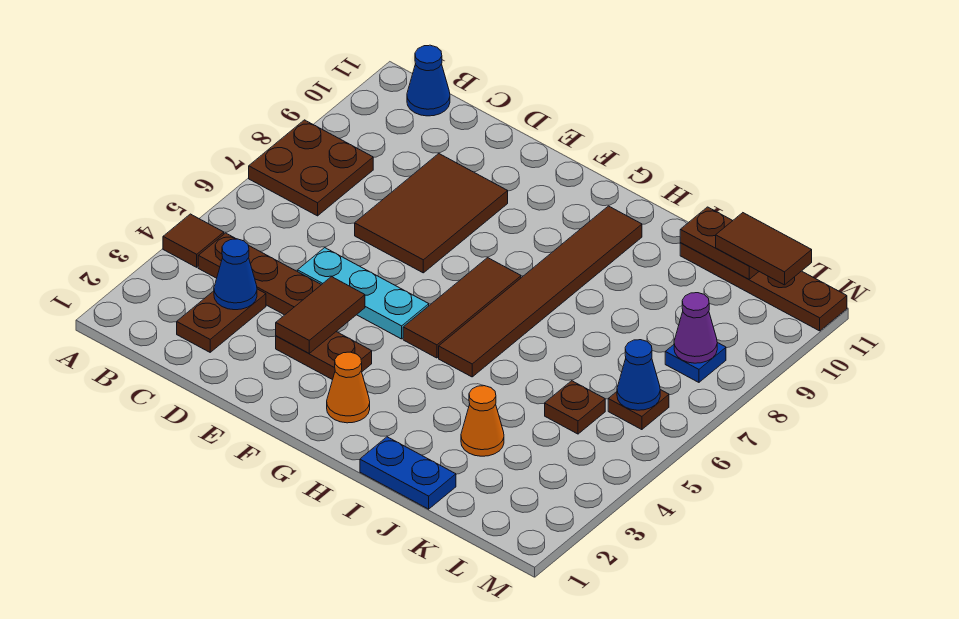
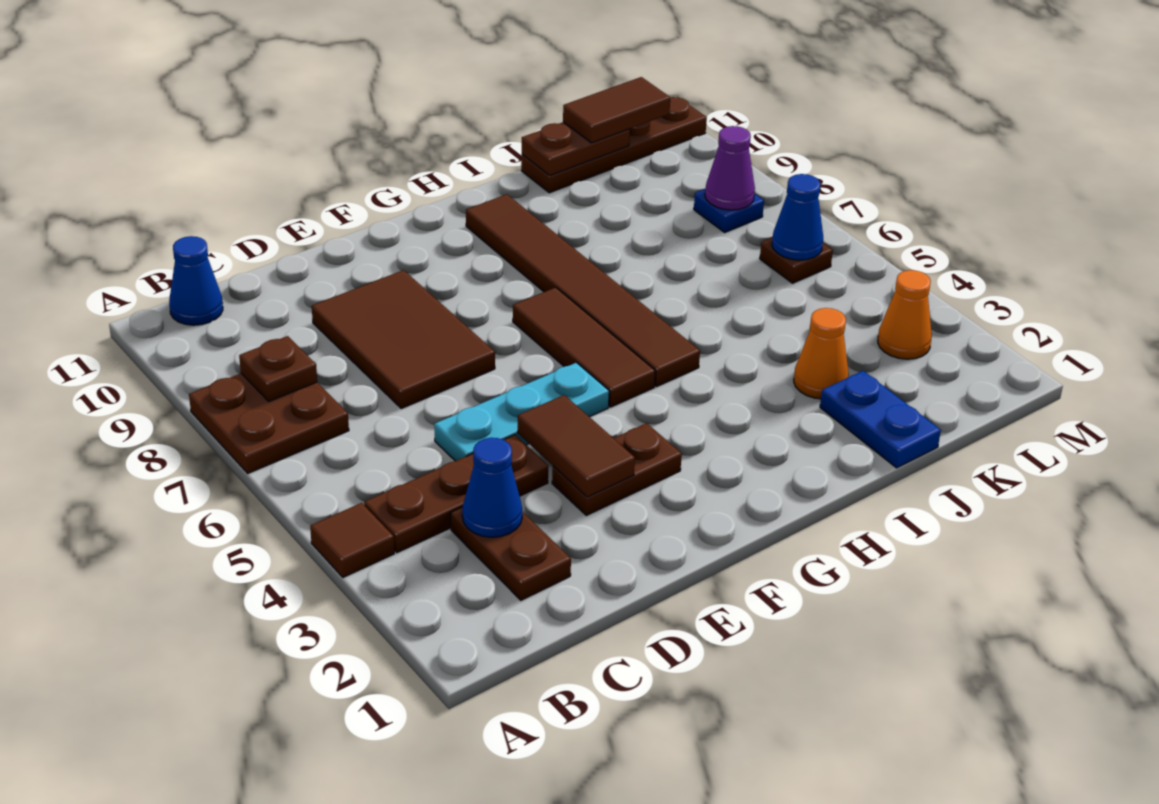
orange cone G2 level 1 -> orange cone L3 level 1
blue plate I1:J1 level 1 -> blue plate J1:J2 level 1
brown plate K5 level 1 -> brown plate B8 level 2

